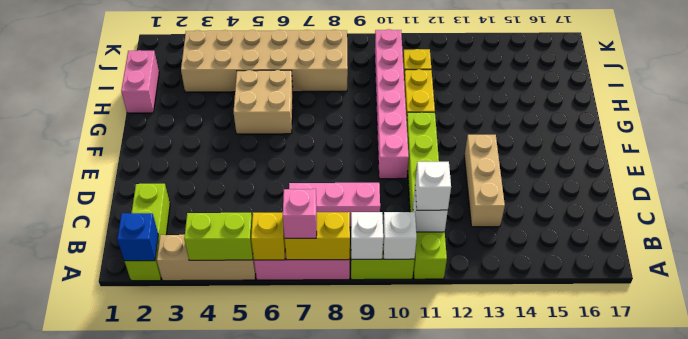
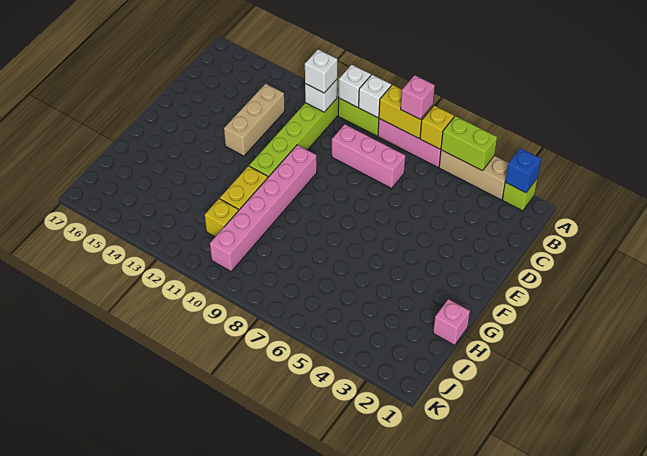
lime brick A2:C2 level 1 -> lime brick A2 level 1
tan brick G5:H6 level 1 -> none
pink brick H1:I1 level 1 -> pink brick H1 level 1
tan brick I3:J8 level 1 -> none

